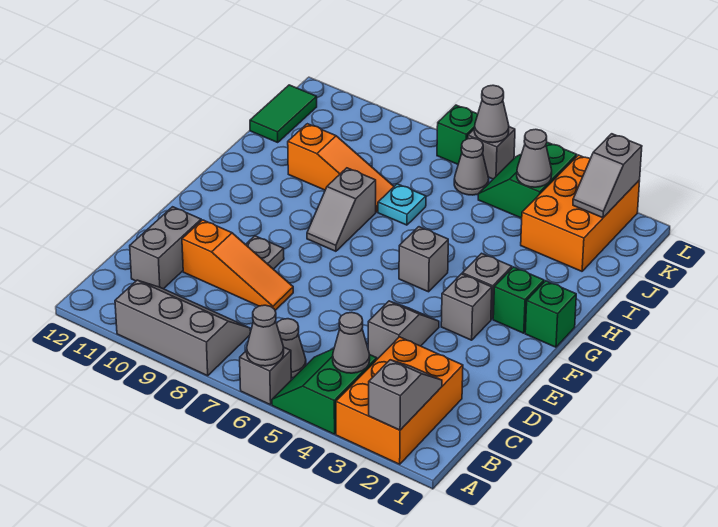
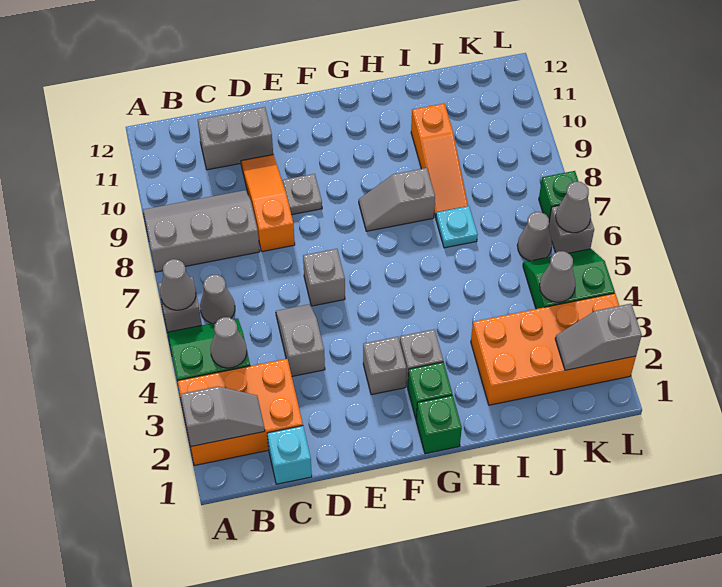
grey slope A8:B10 level 1 top A -> grey slope A8:C9 level 1 top 8
none -> cyan brick C1 level 1
grey slope D4:E4 level 1 top D -> grey slope D4:D5 level 1 top 4
orange slope D8:D10 level 1 top 10 -> orange slope D8:D10 level 1 top 8
grey brick G5 level 1 -> grey brick E6 level 1
orange brick J2:L3 level 1 -> orange brick I2:L3 level 1
green tile J12:K12 level 1 -> none

